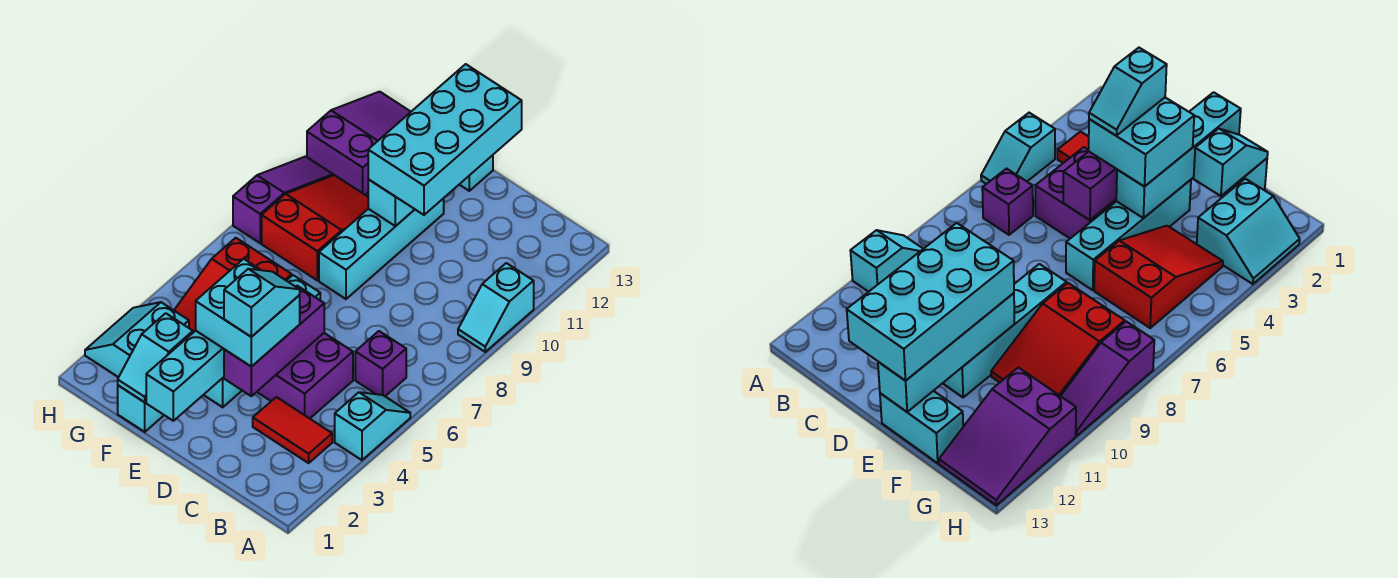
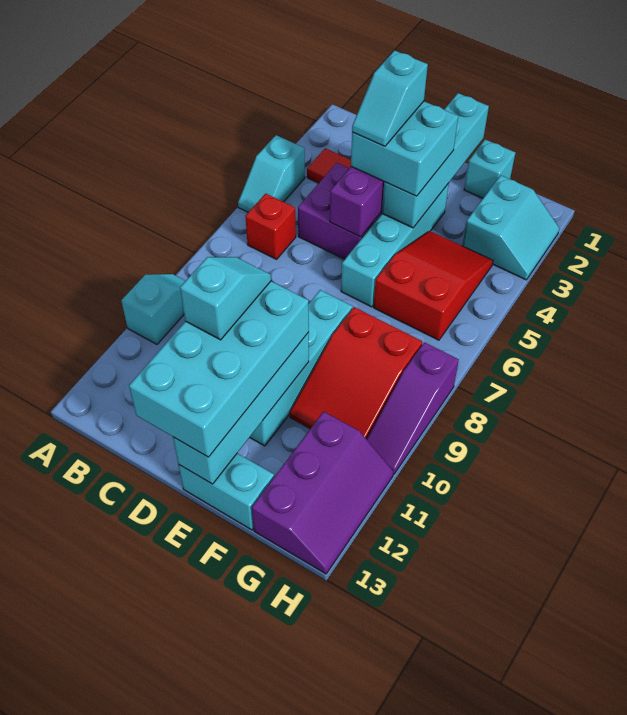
purple brick B6 level 1 -> red brick B6 level 1
cyan slope F1:F2 level 2 top 2 -> cyan slope D10:D11 level 4 top 11
purple slope G11:H13 level 1 top 11 -> purple slope G11:H13 level 1 top G

